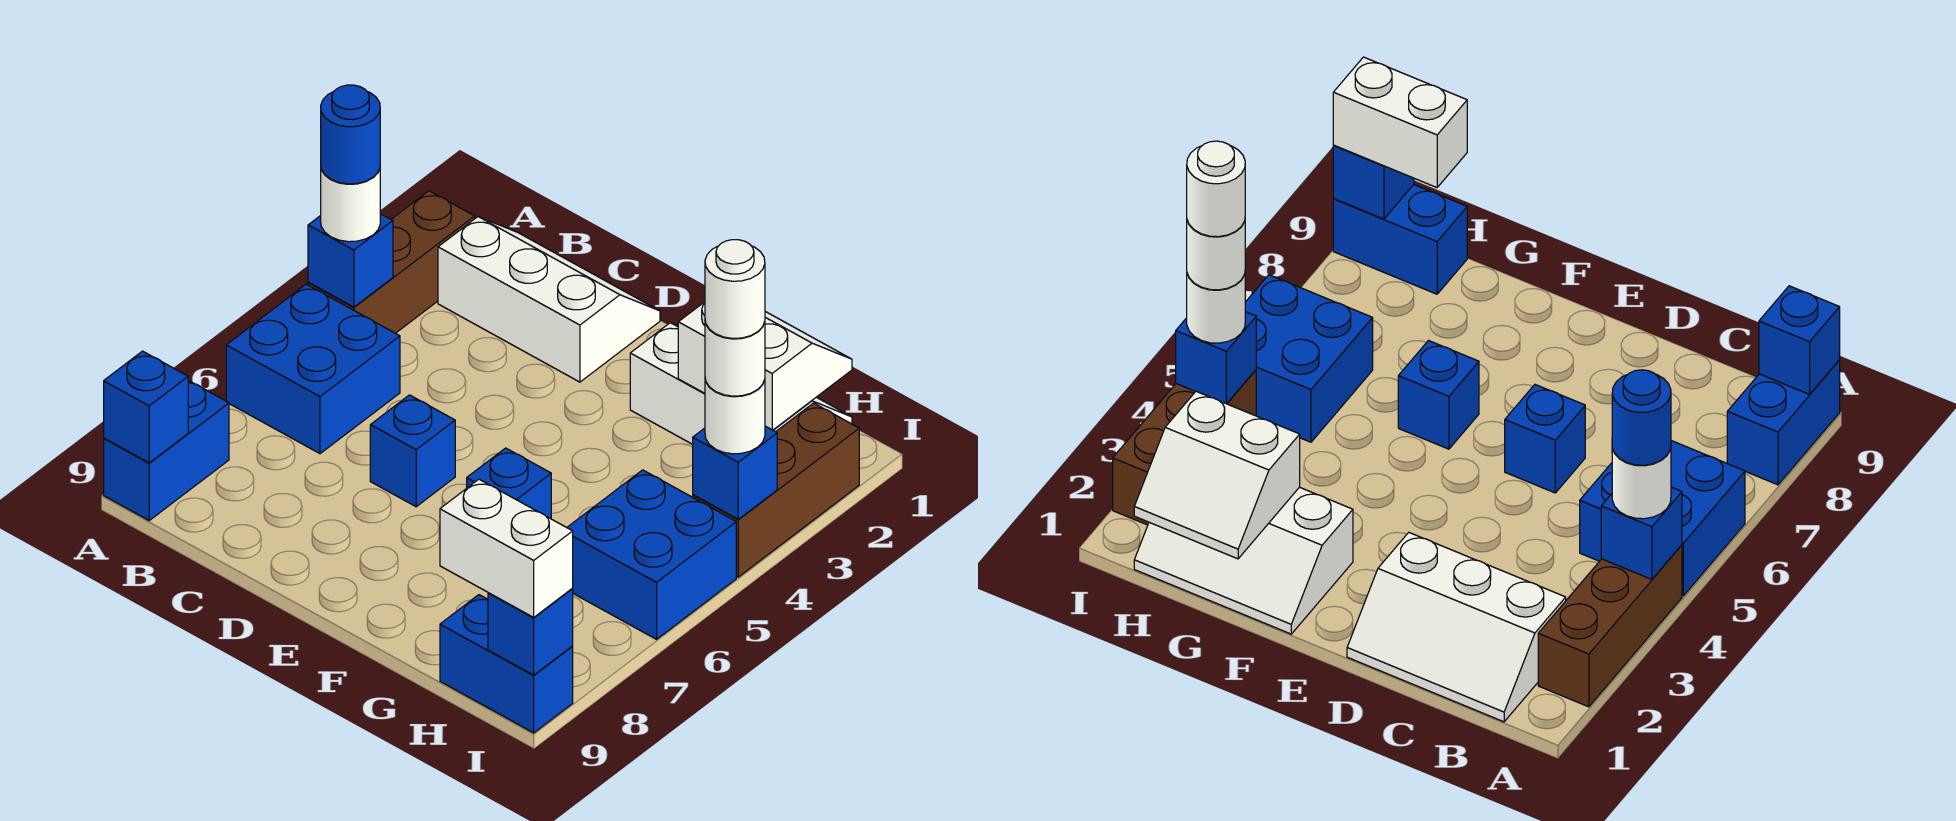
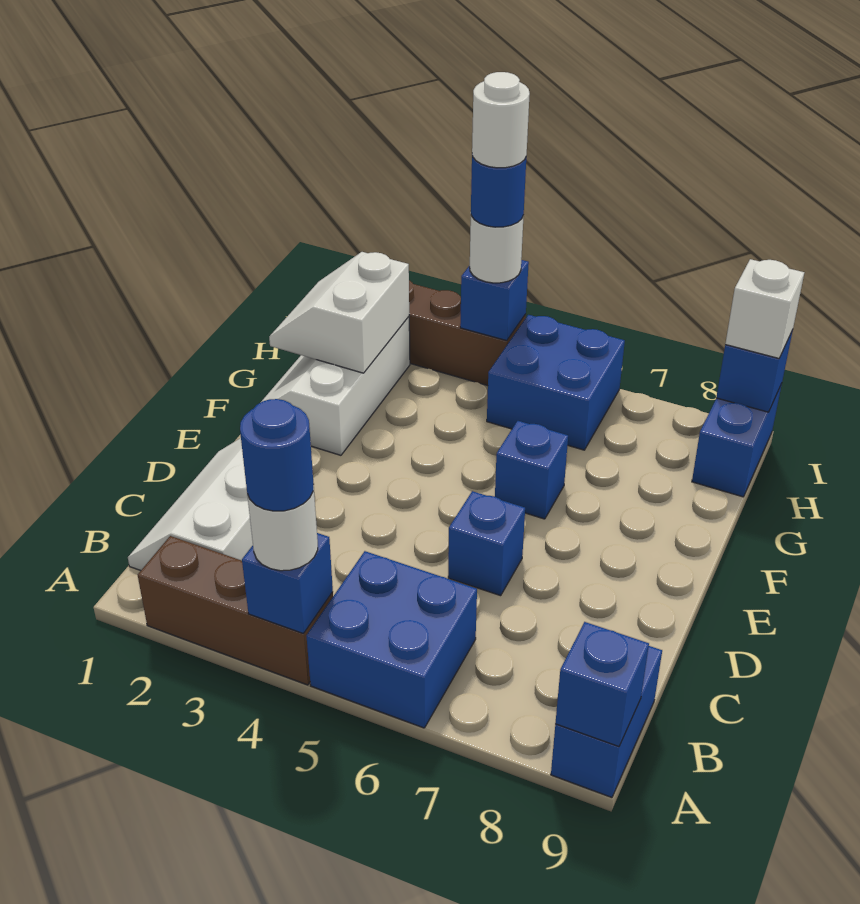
blue brick A8:A9 level 1 -> blue brick A9:B9 level 1
white brick H9:I9 level 3 -> white brick I9 level 3
white round brick I4 level 4 -> blue round brick I4 level 4

